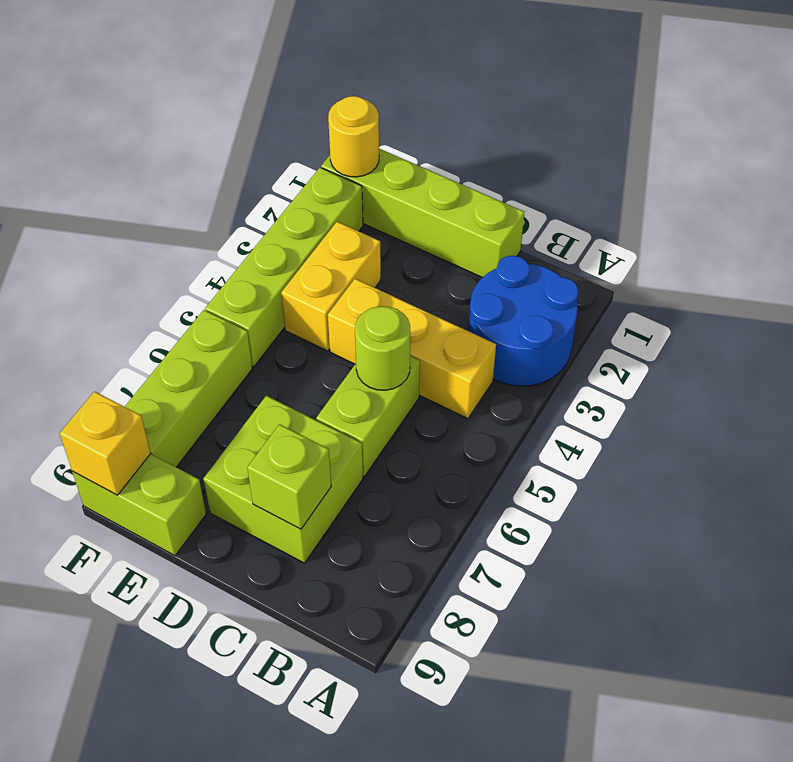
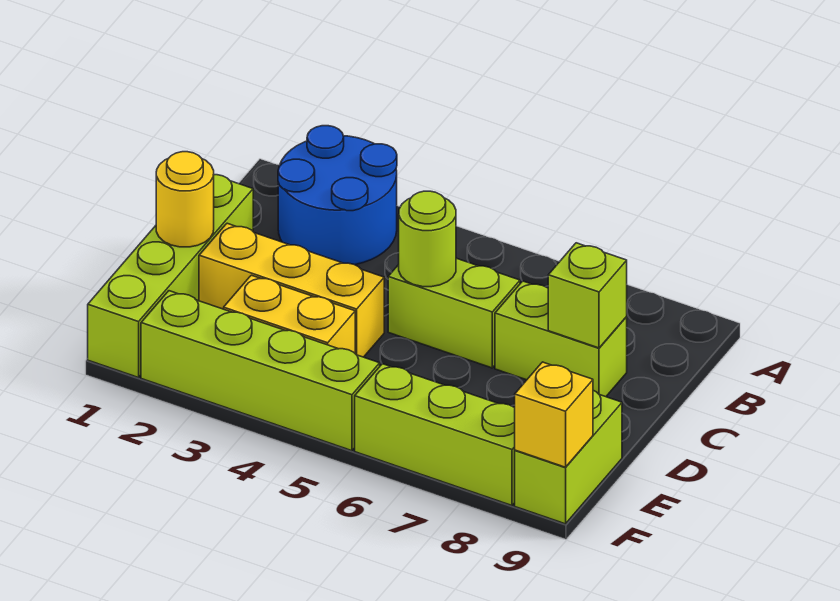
yellow brick B4:D4 level 1 -> yellow brick D2:D4 level 1
lime brick C7:D8 level 1 -> lime brick C7:C8 level 1
yellow round brick F1 level 2 -> yellow round brick D1 level 2

